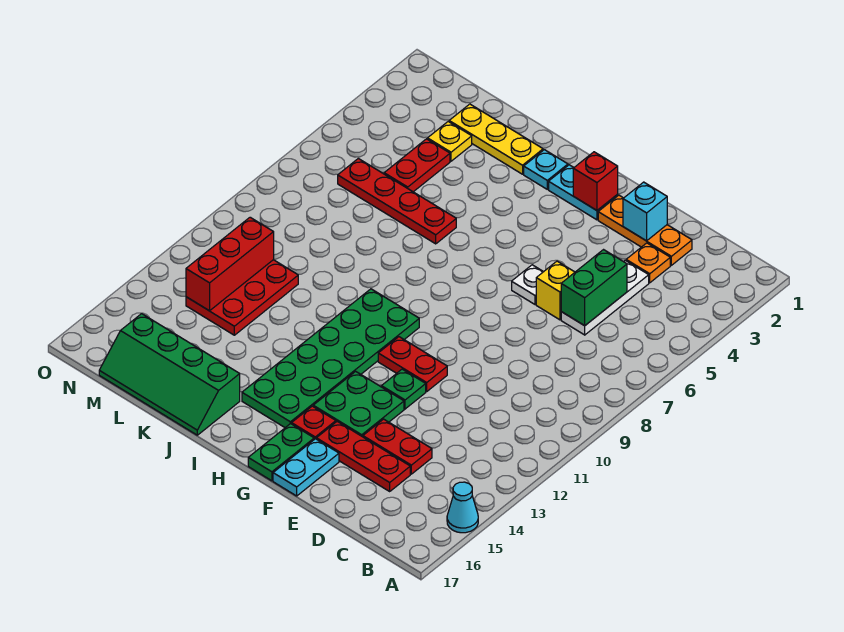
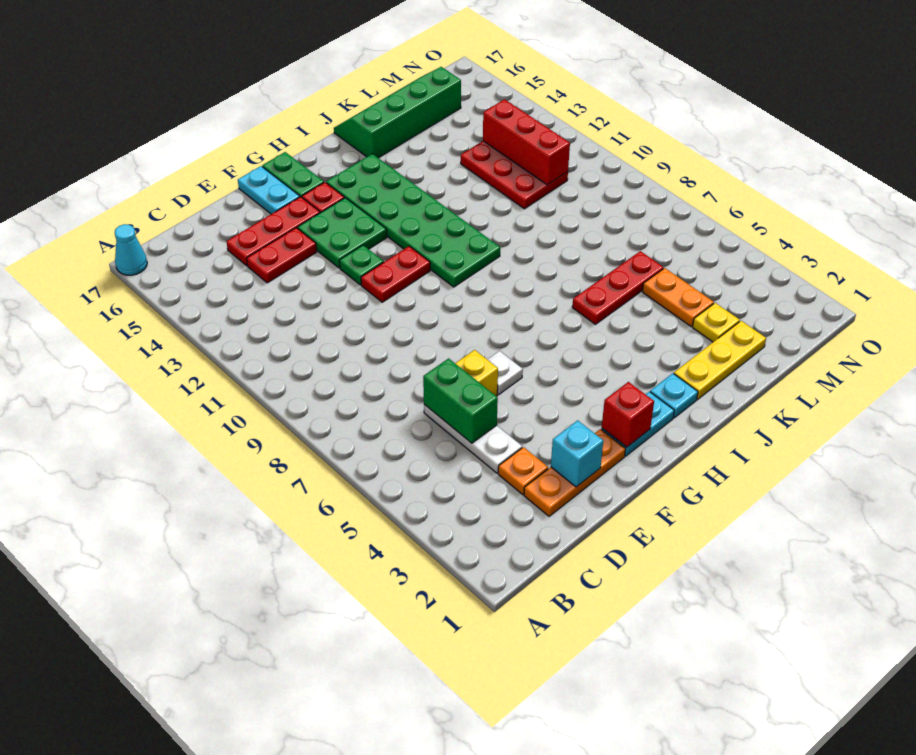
cyan cone A15 level 1 -> cyan cone A17 level 1
red plate J6:M6 level 1 -> red plate J6:L6 level 1
red plate L4:L5 level 1 -> orange plate L4:L5 level 1

